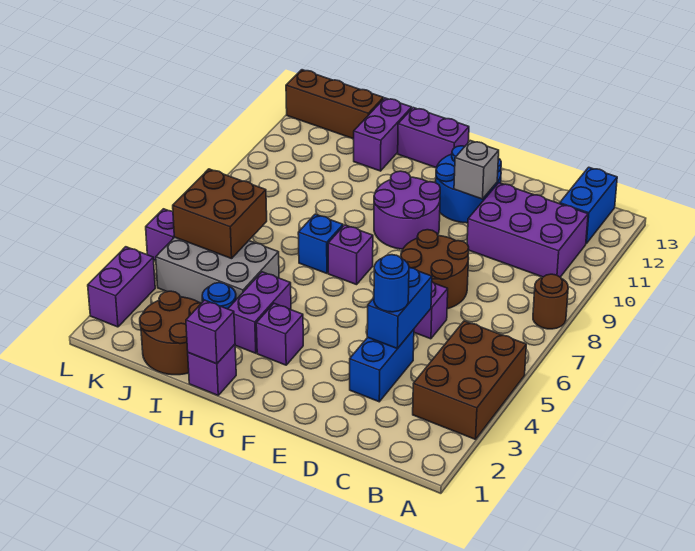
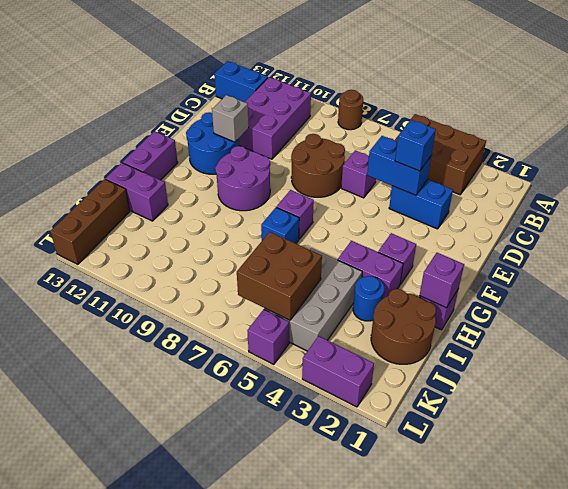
blue round brick D4 level 3 -> blue brick D4 level 3

